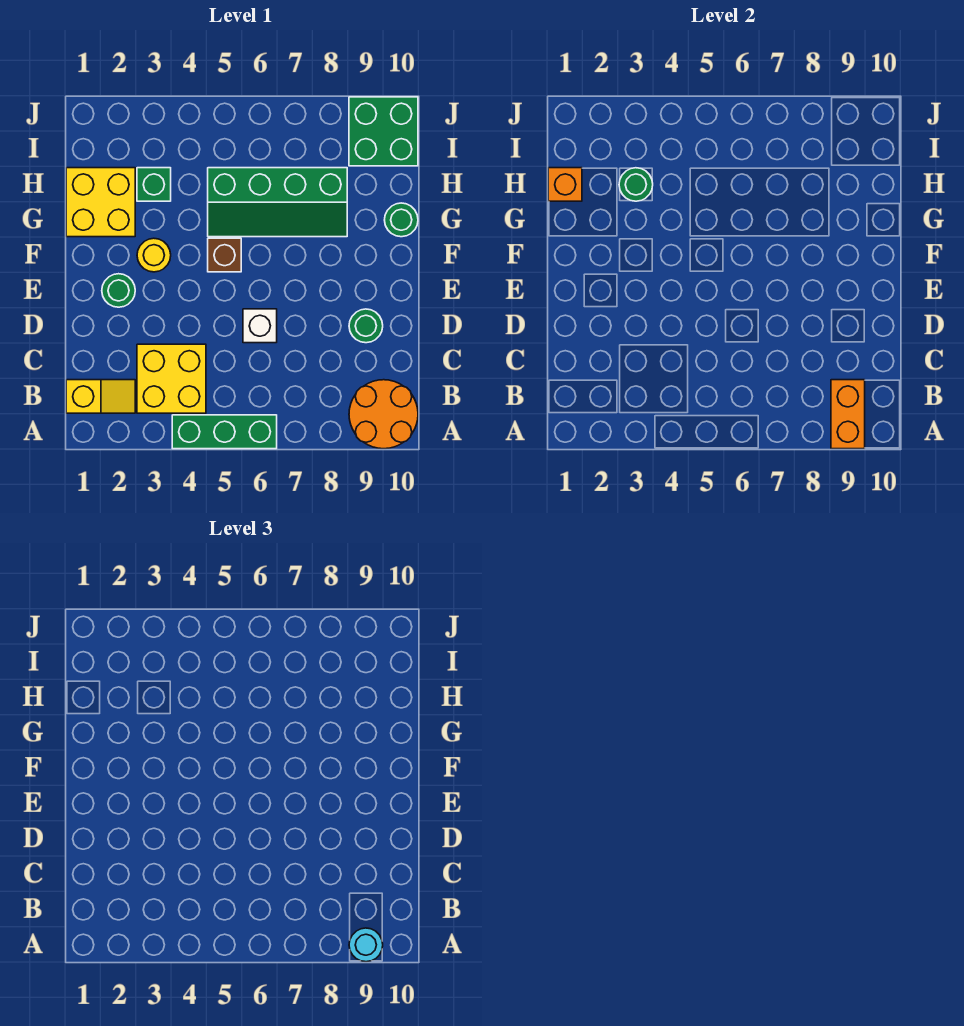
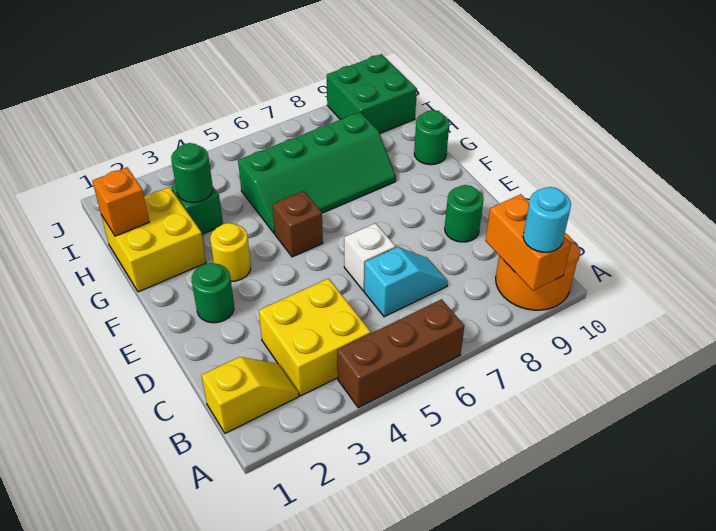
green brick A4:A6 level 1 -> brown brick A4:A6 level 1
none -> cyan slope C6:C7 level 1 top 6

